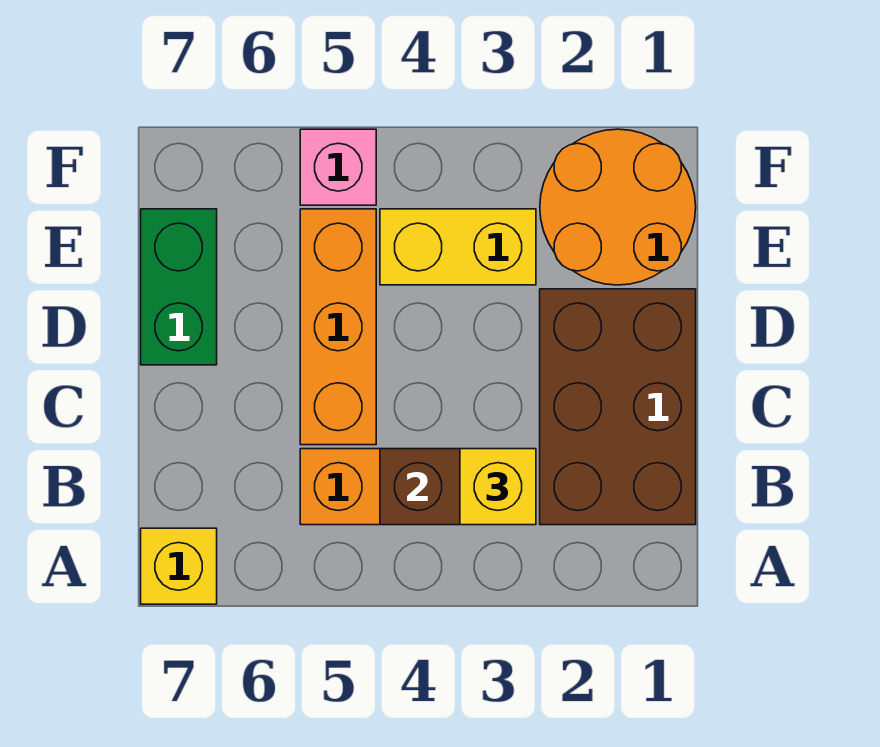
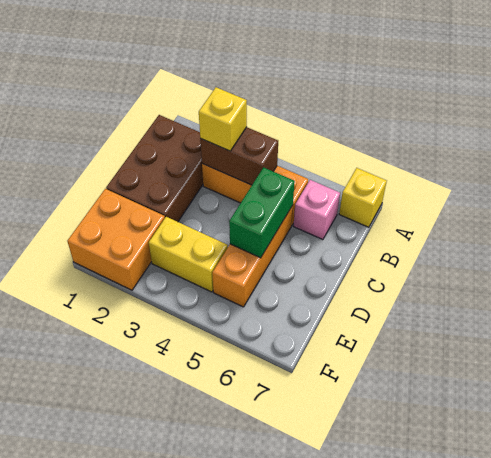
green brick D7:E7 level 1 -> green brick C5:D5 level 2
orange round brick E1:F2 level 1 -> orange brick E1:F2 level 1
pink brick F5 level 1 -> pink brick B6 level 1

